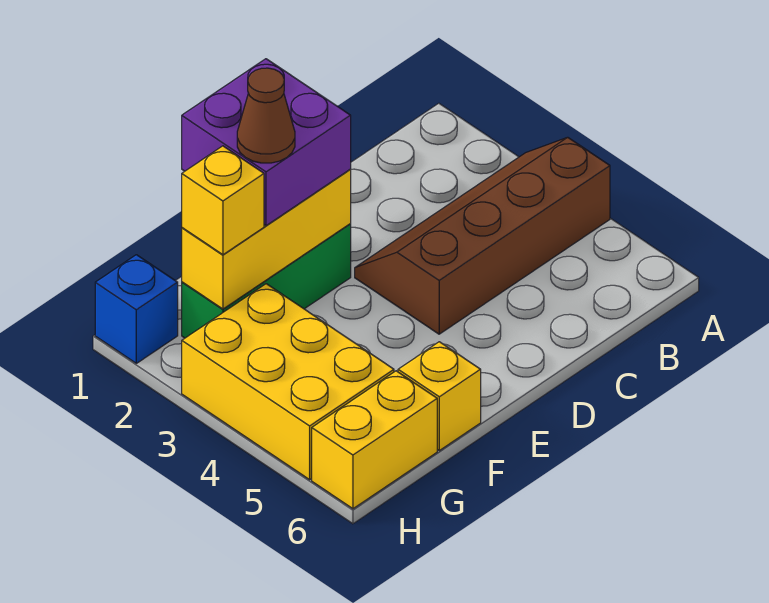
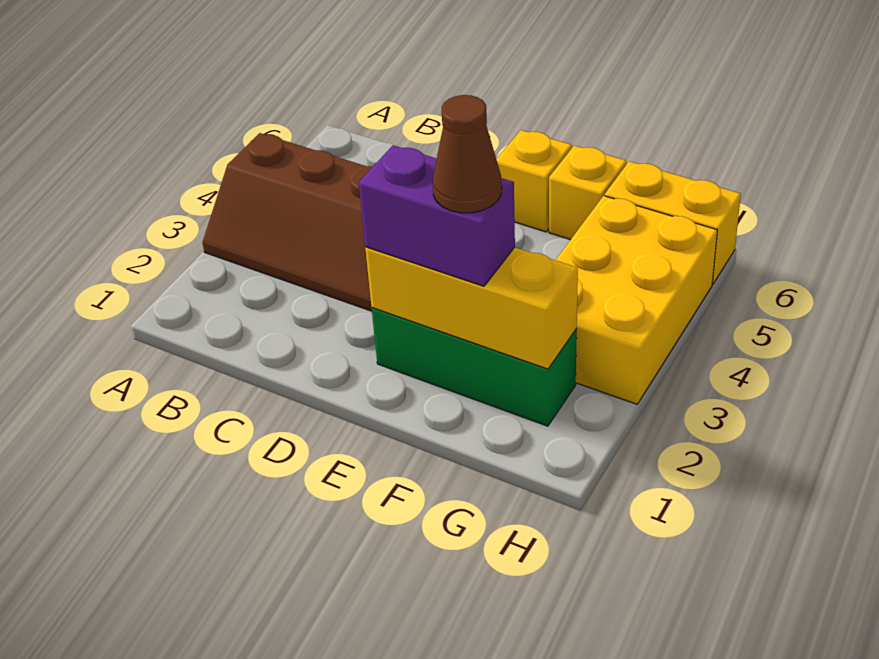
purple brick E1:F2 level 3 -> purple brick E2:F2 level 3
yellow brick G2 level 3 -> yellow brick E6 level 1
blue brick H1 level 1 -> none

